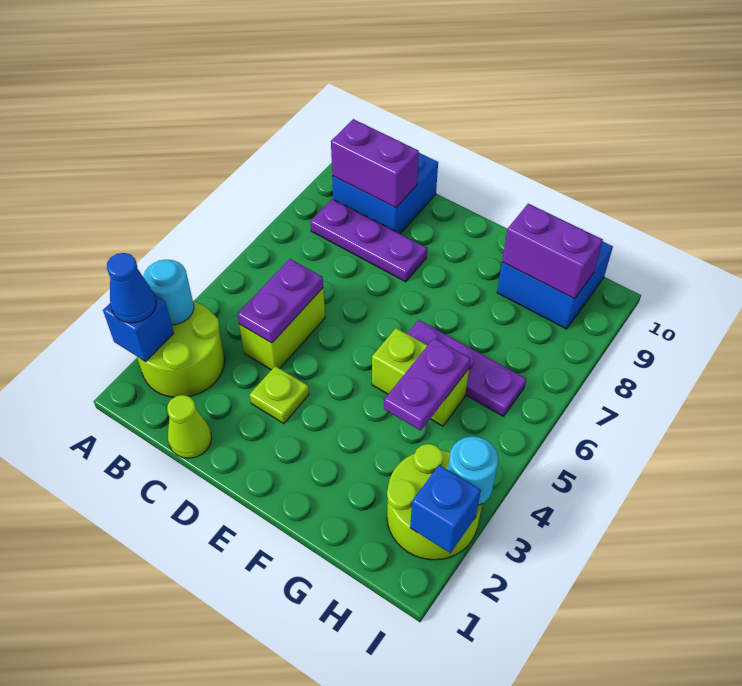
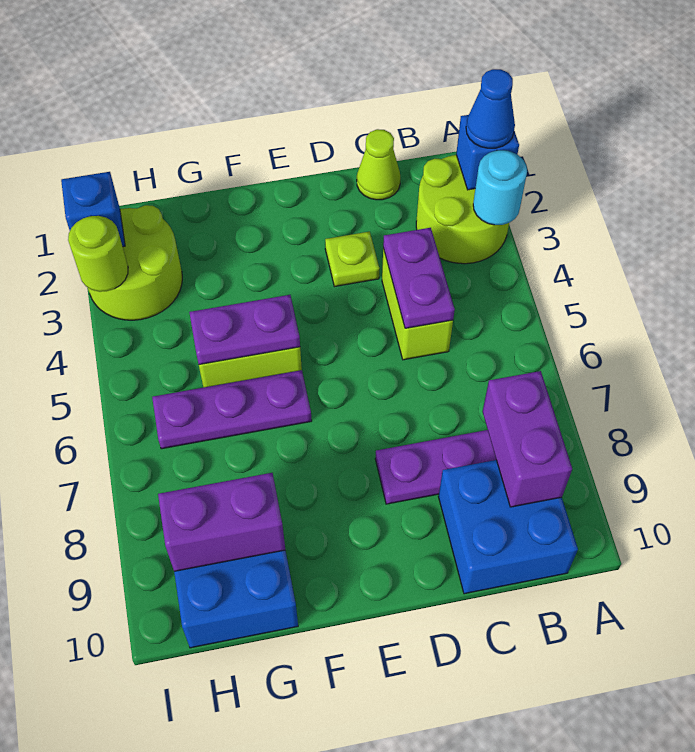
purple brick B9:C9 level 2 -> purple brick B8:B9 level 2
purple plate G4:G5 level 2 -> purple plate F5:G5 level 2
cyan round brick I3 level 2 -> lime round brick I3 level 2

